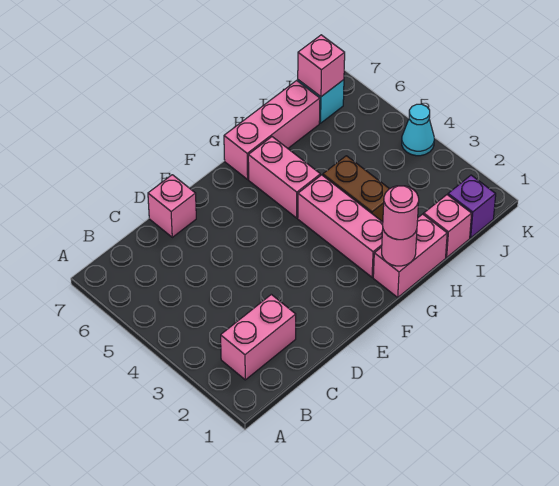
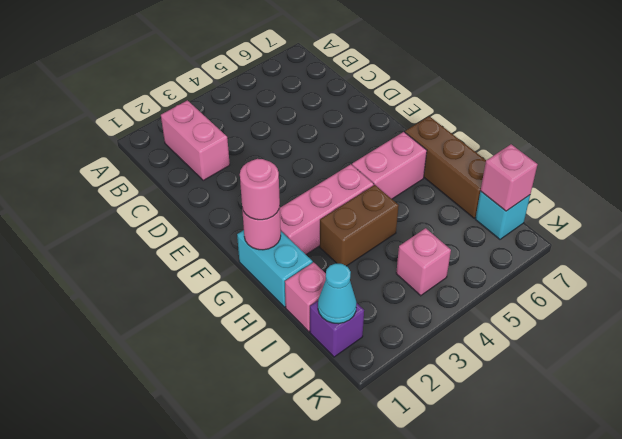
pink brick D7 level 1 -> pink brick J4 level 1
pink brick G1:H1 level 1 -> cyan brick G1:H1 level 1
pink brick G7:I7 level 1 -> brown brick G7:I7 level 1
cyan cone K4 level 1 -> cyan cone J1 level 2

